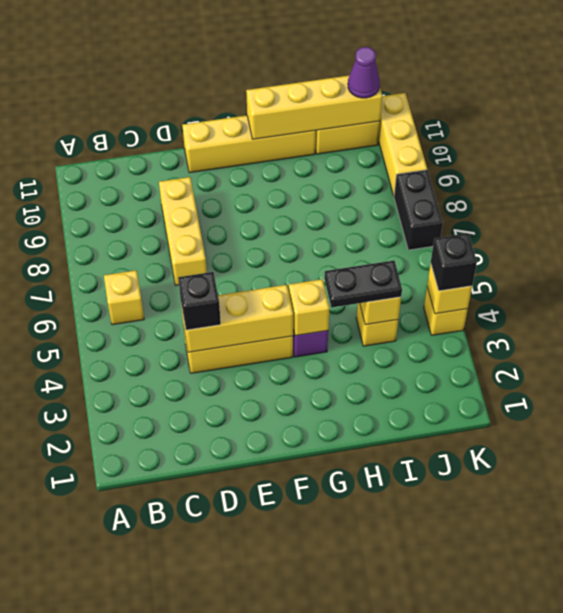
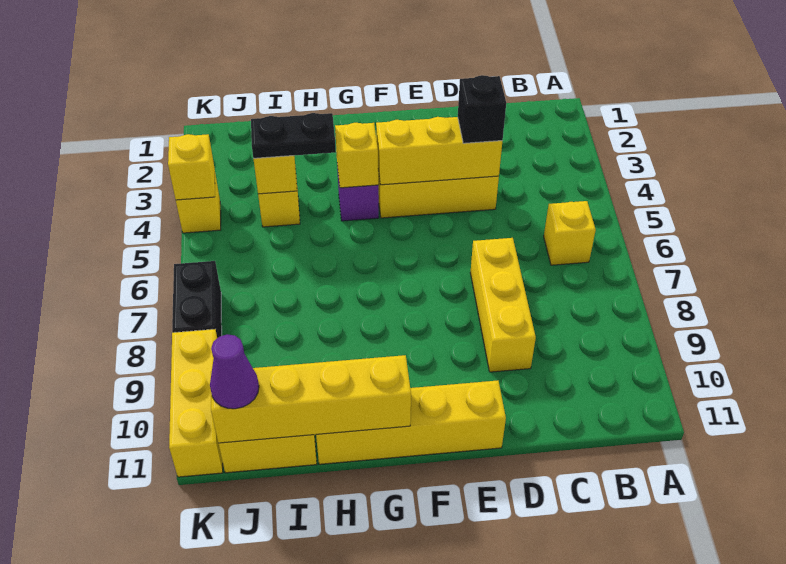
black brick K4 level 3 -> none

